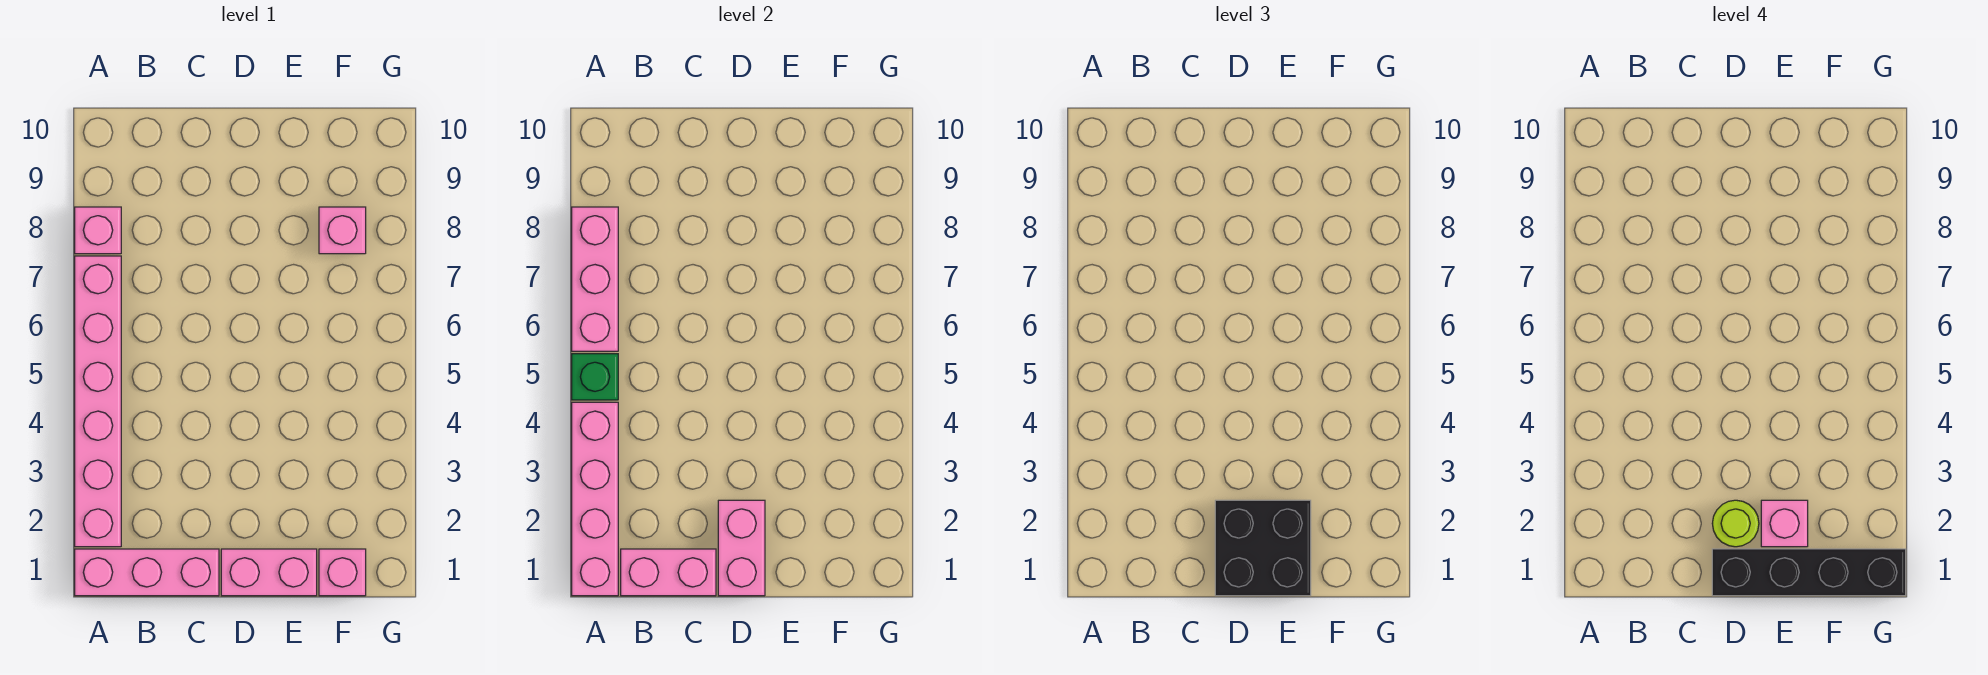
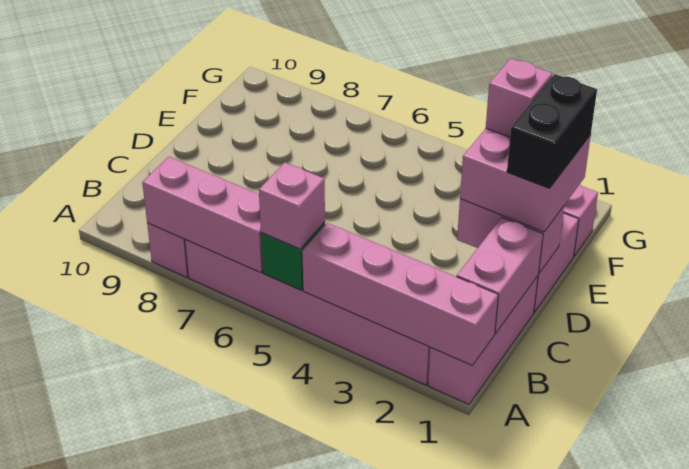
black brick D1:E2 level 3 -> pink brick D1:E2 level 3
black brick D1:G1 level 4 -> black brick D1:E1 level 4
lime round brick D2 level 4 -> none
pink brick F8 level 1 -> pink brick A5 level 3

